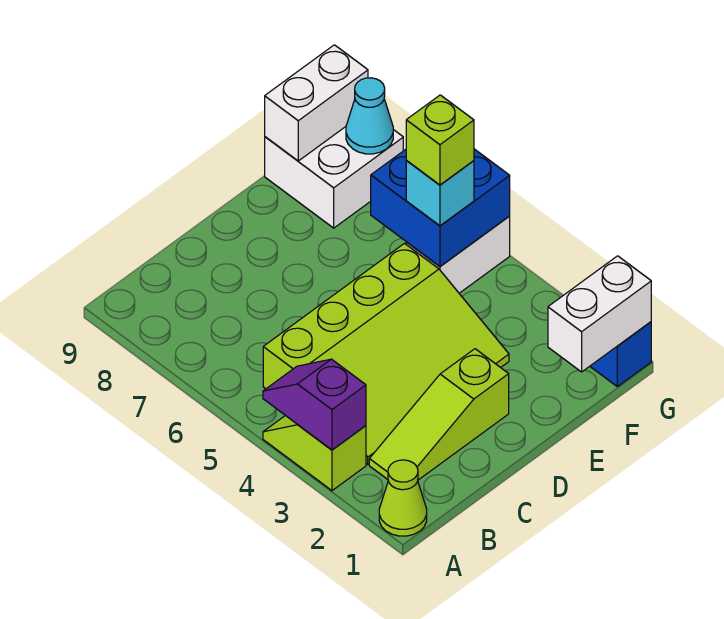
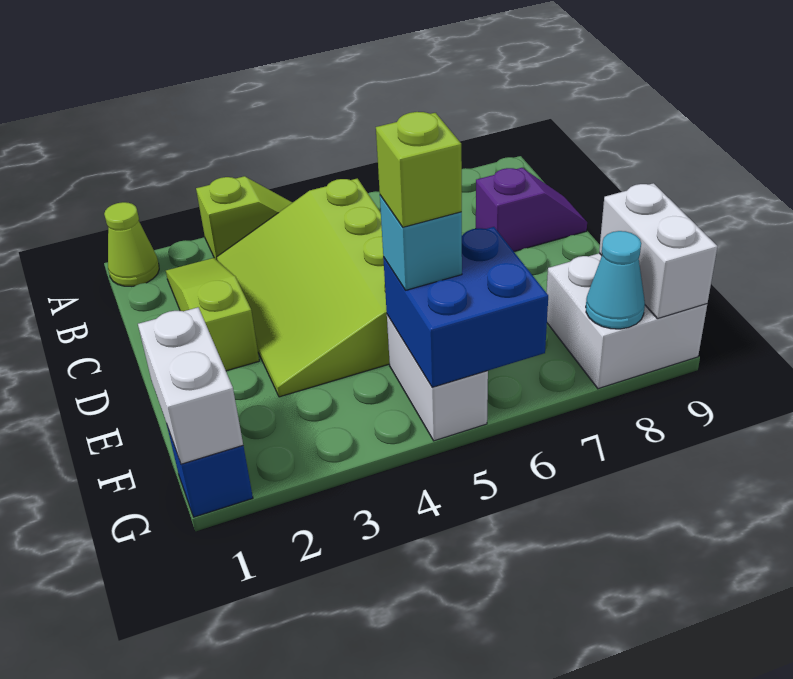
purple slope A3:A4 level 2 top 3 -> purple slope C8:C9 level 1 top 8

